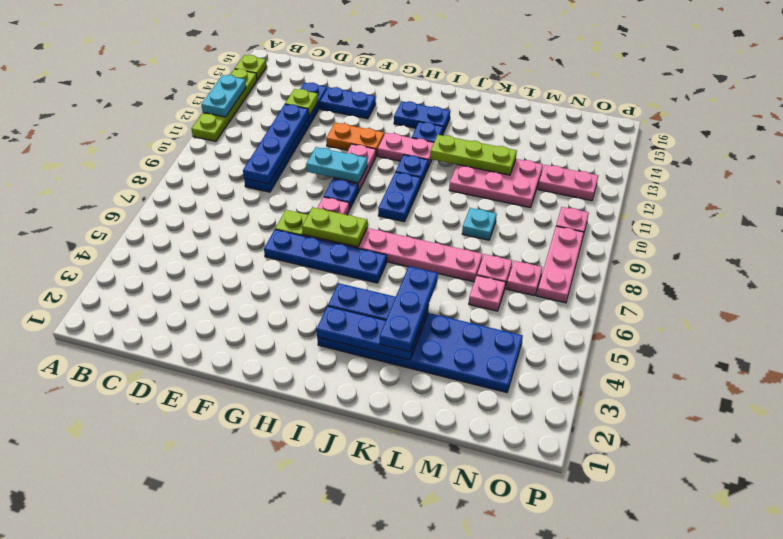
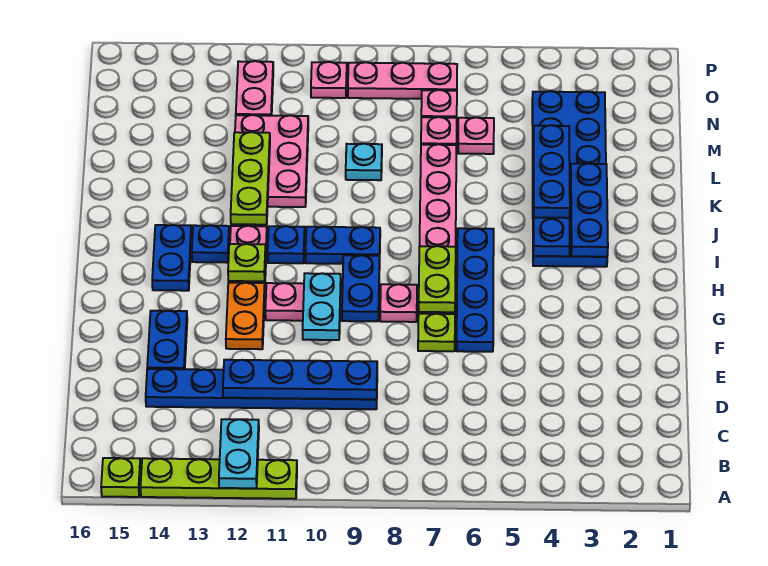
cyan plate A12:A13 level 2 -> cyan plate A12:B12 level 2
lime plate D13 level 2 -> lime plate H12 level 2
blue plate G9 level 1 -> blue plate G9:H9 level 1
blue plate K3:K5 level 3 -> blue plate J4:L4 level 3

